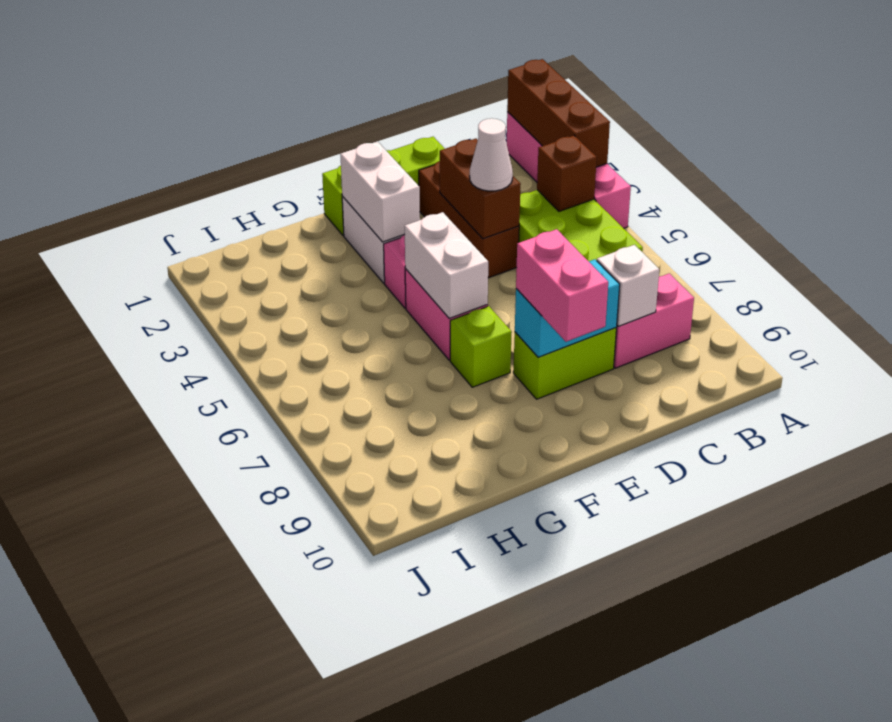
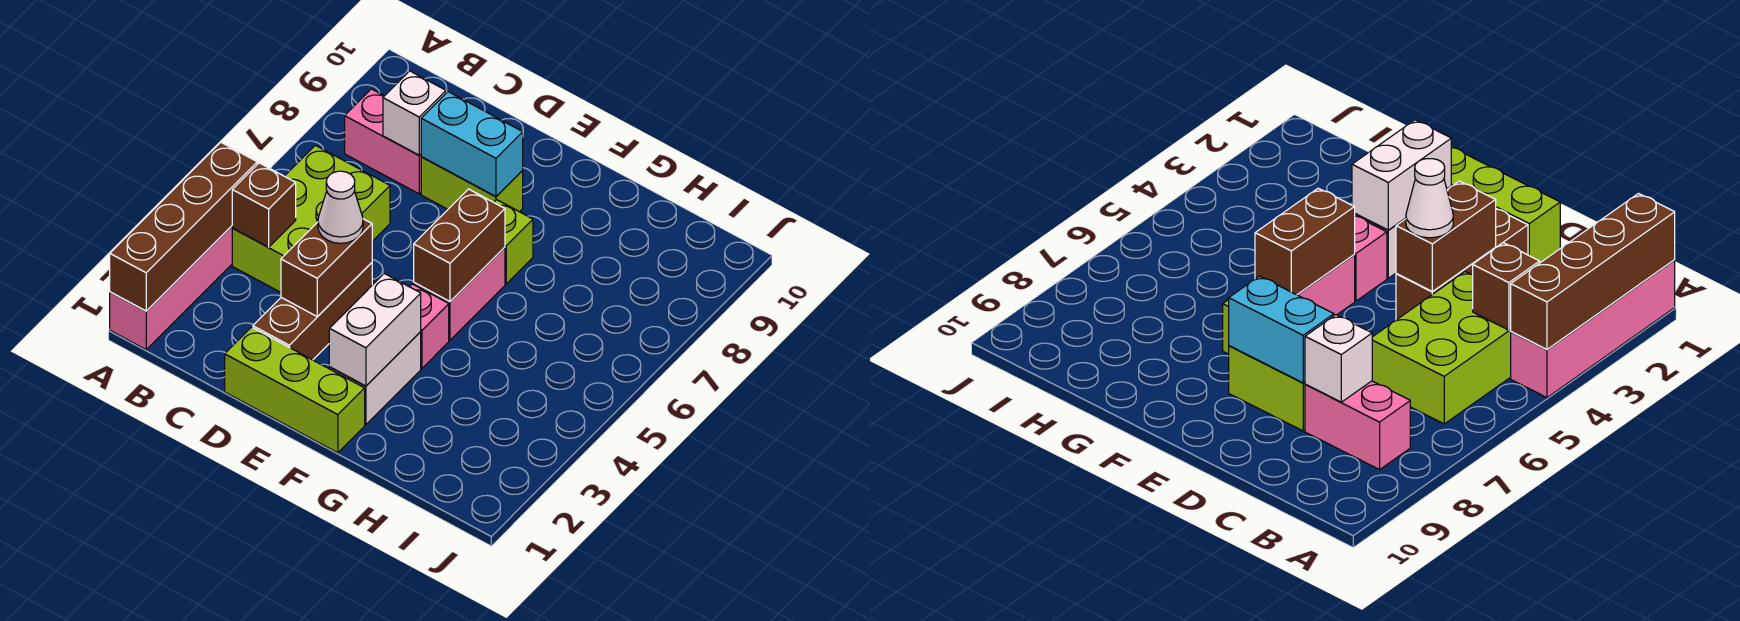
brown brick A1:A3 level 2 -> brown brick A1:A4 level 2
pink brick E8:E9 level 3 -> none
white brick F5:F6 level 2 -> brown brick F5:F6 level 2

